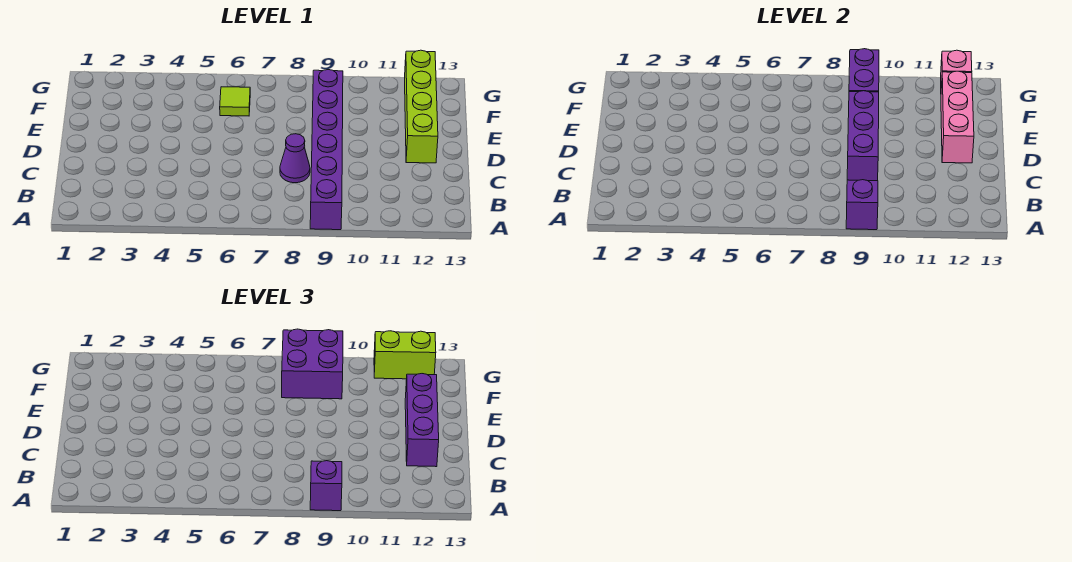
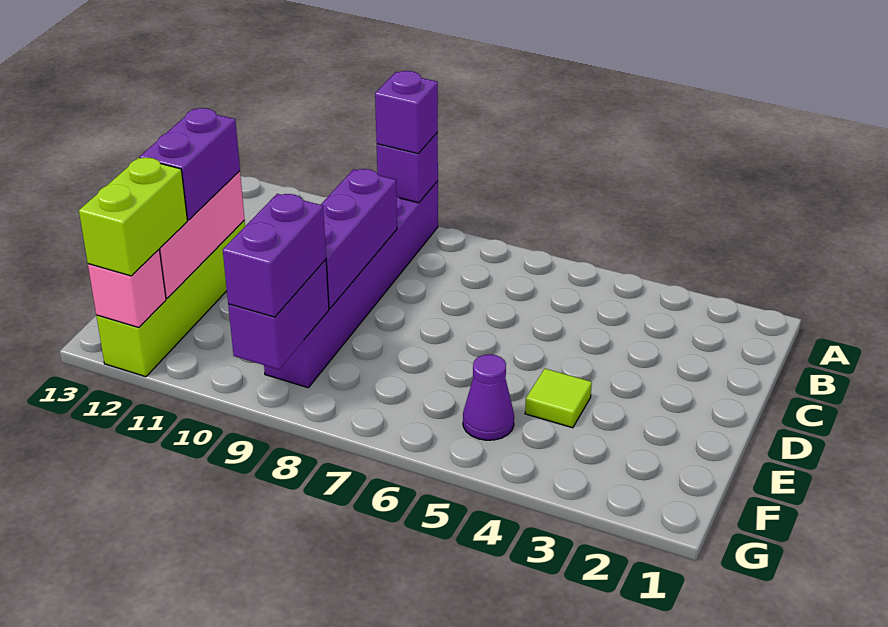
purple cone C8 level 1 -> purple cone F5 level 1
purple brick C12:E12 level 3 -> purple brick D12:E12 level 3
lime tile F6 level 1 -> lime tile E4 level 1
purple brick F8:G9 level 3 -> purple brick F9:G9 level 3
lime brick G11:G12 level 3 -> lime brick F12:G12 level 3

